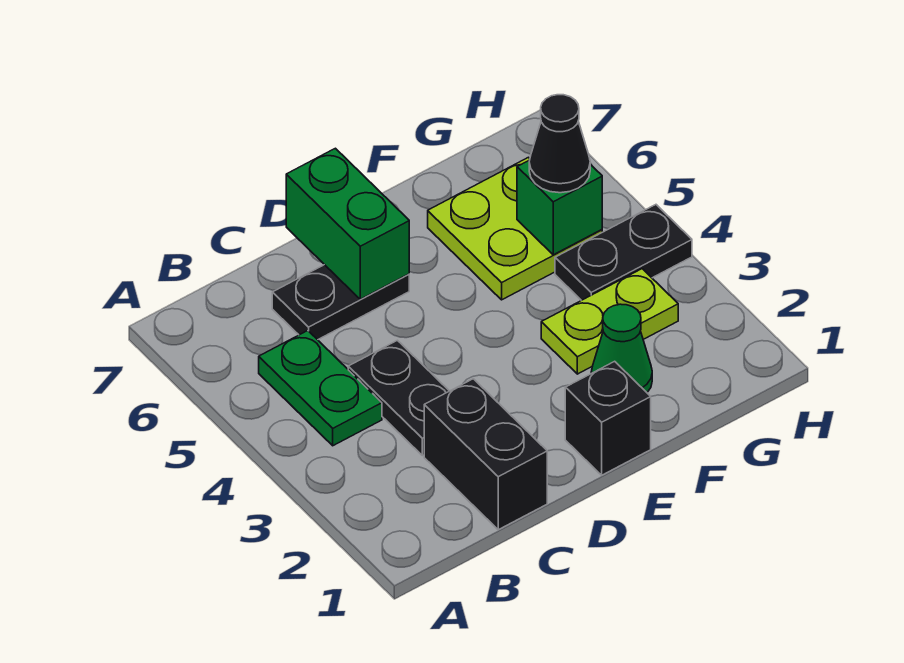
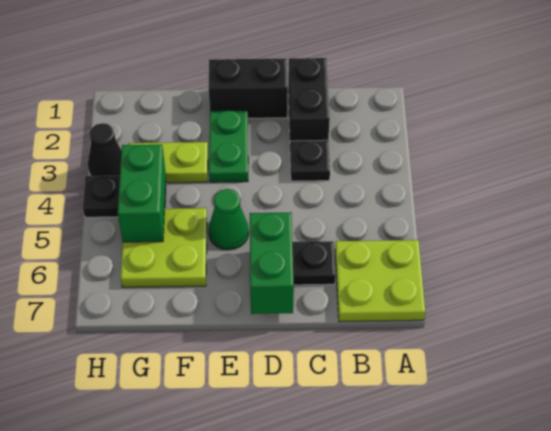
none -> lime plate A6:B7 level 1
green plate B4:B5 level 1 -> green plate E2:E3 level 1
black plate C3:C4 level 1 -> black plate C3 level 1
black brick E1 level 1 -> black brick D1:E1 level 1
green cone F2 level 1 -> green cone E5 level 1
green brick G5 level 2 -> green brick G4:G5 level 2
black cone G5 level 3 -> black cone H3 level 1

